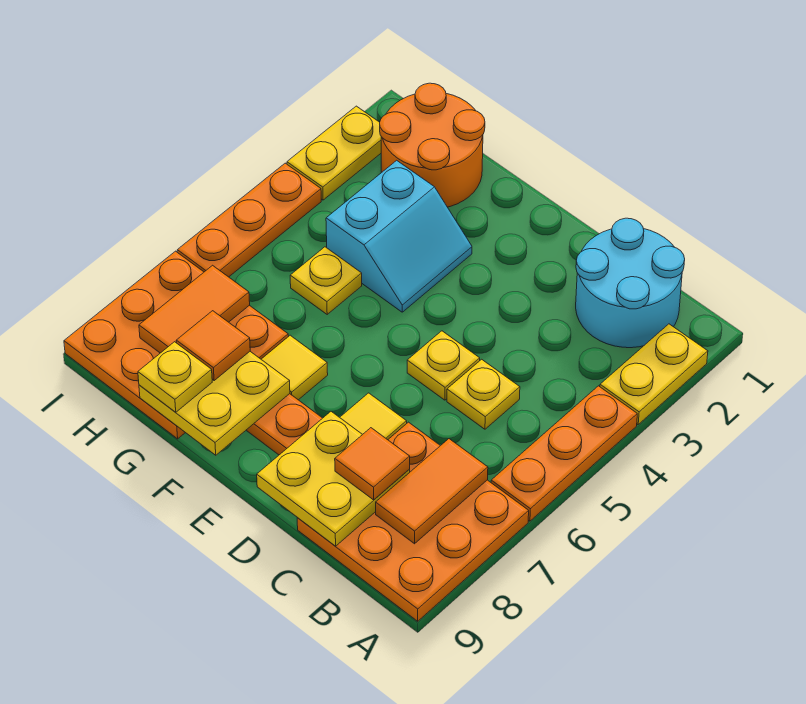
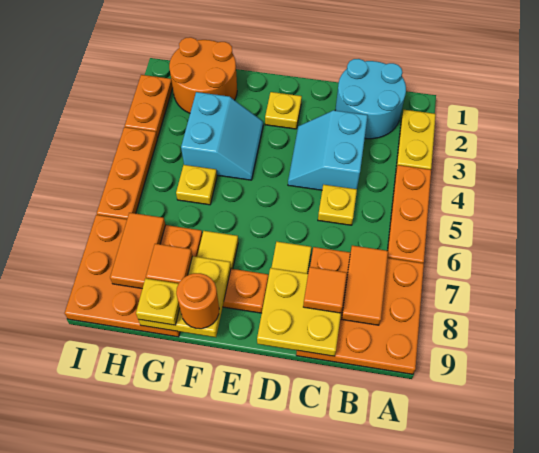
none -> cyan slope C3:D4 level 1 top C
yellow plate D5 level 1 -> yellow plate E2 level 1
none -> orange round brick F9 level 3
yellow plate I2:I3 level 1 -> orange plate I2:I3 level 1

